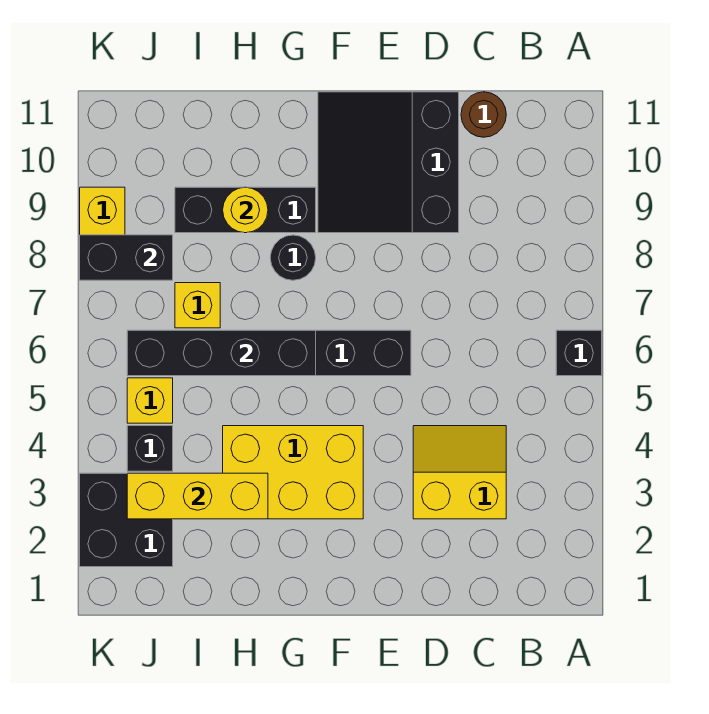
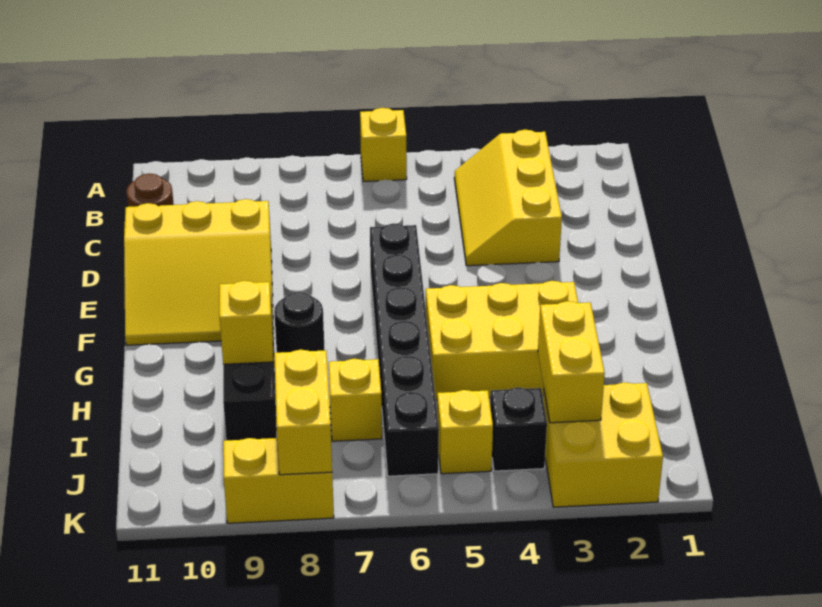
black brick A6 level 1 -> yellow brick A6 level 1
yellow slope C3:D4 level 1 top 3 -> yellow slope B3:D4 level 1 top 3
black slope D9:F11 level 1 top D -> yellow slope D9:F11 level 1 top D
yellow brick F3:H4 level 1 -> yellow brick G3:H5 level 1
black brick G6:J6 level 2 -> none
yellow brick H3:J3 level 2 -> yellow brick I3:J3 level 2
yellow round brick H9 level 2 -> yellow brick H9 level 2
black brick J2:K3 level 1 -> yellow brick J2:K3 level 1
black brick J8:K8 level 2 -> yellow brick J8:K8 level 2

